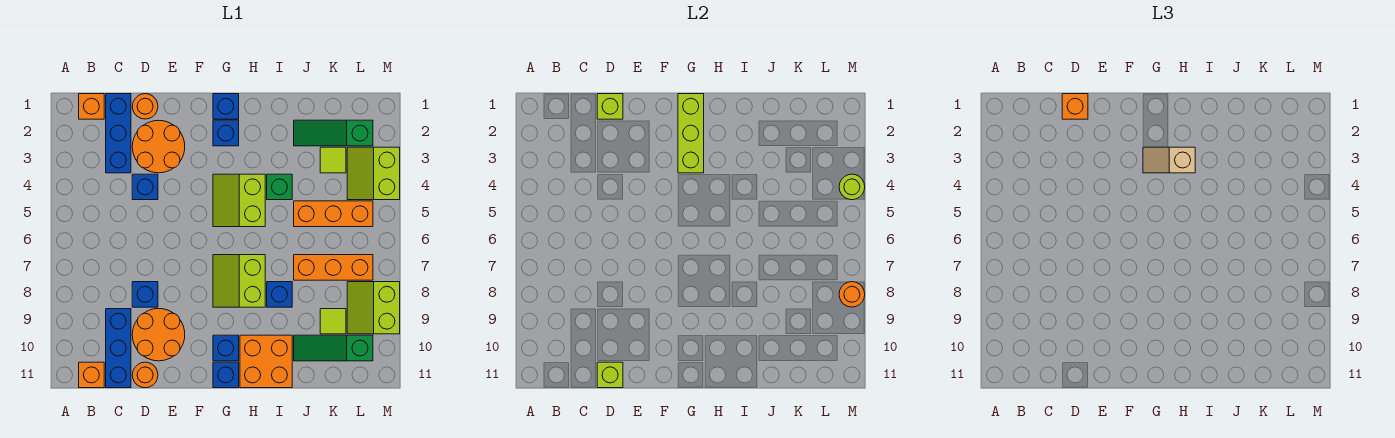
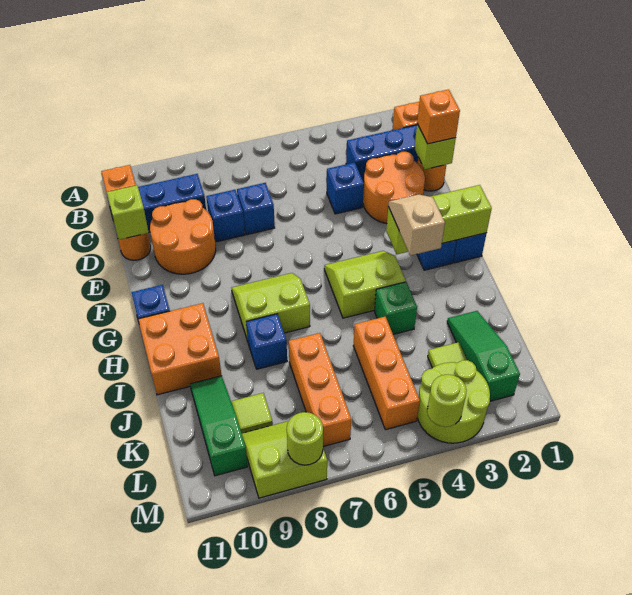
blue brick G10 level 1 -> blue brick D7 level 1
lime slope L3:M4 level 1 top M -> lime round brick L3:M4 level 1
orange round brick M8 level 2 -> lime round brick M8 level 2

